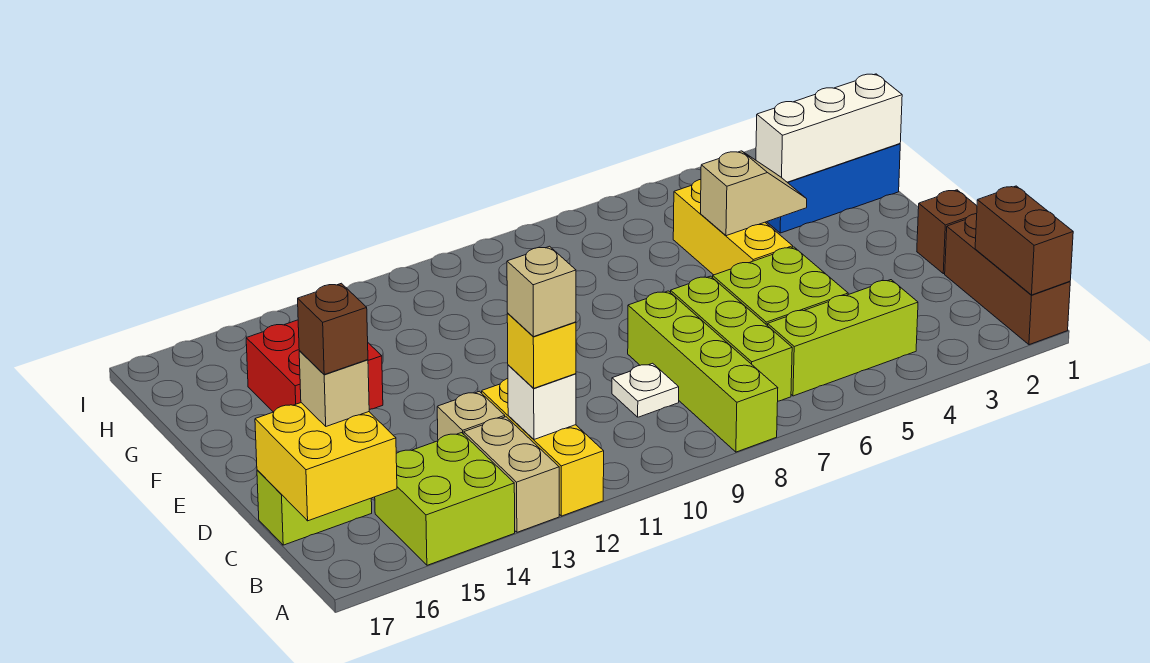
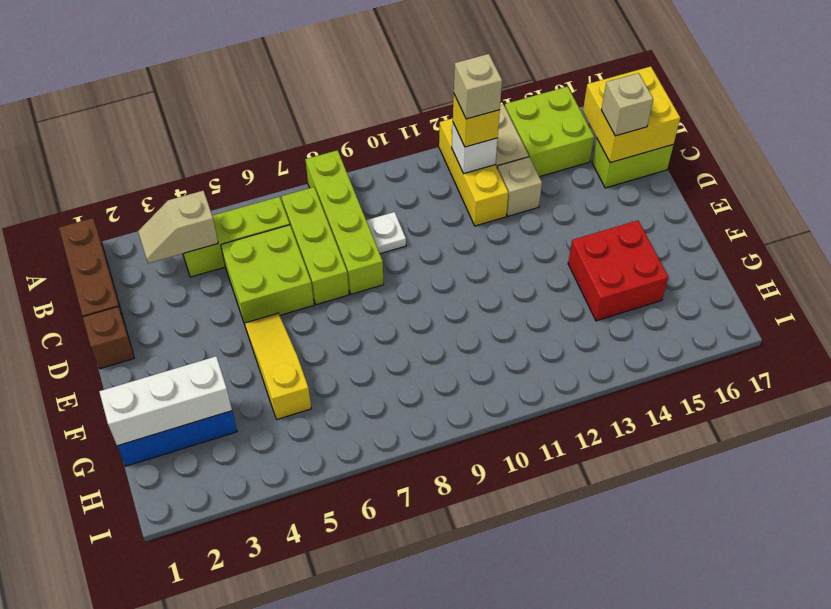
brown brick A1:B1 level 2 -> none
brown brick C16 level 4 -> none
yellow brick E5:G5 level 1 -> yellow slope E5:G5 level 1 top G
tan slope F4:F5 level 2 top 5 -> tan slope B3:B4 level 2 top 4

